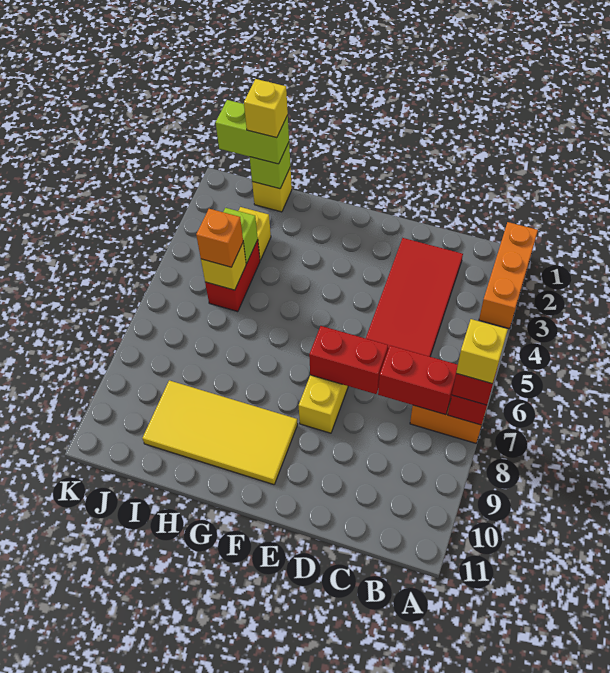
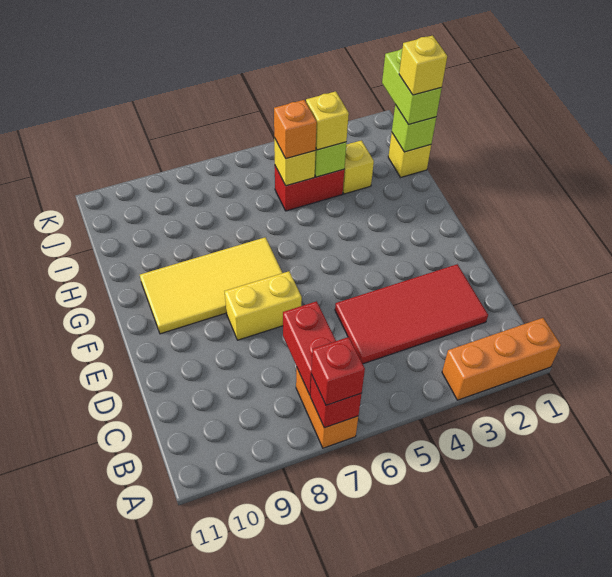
yellow brick A7 level 4 -> yellow brick I4 level 3
red brick D7:E7 level 2 -> none
yellow tile F9:I10 level 1 -> yellow tile F7:G10 level 1

